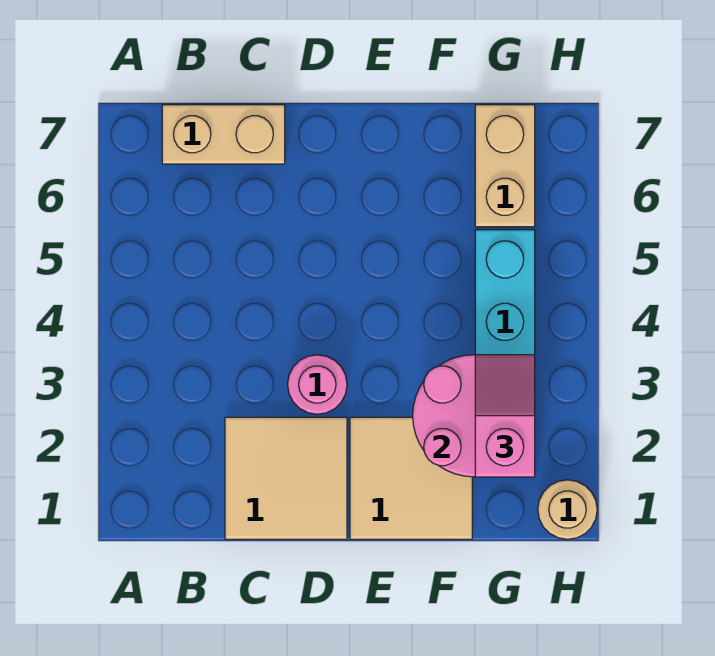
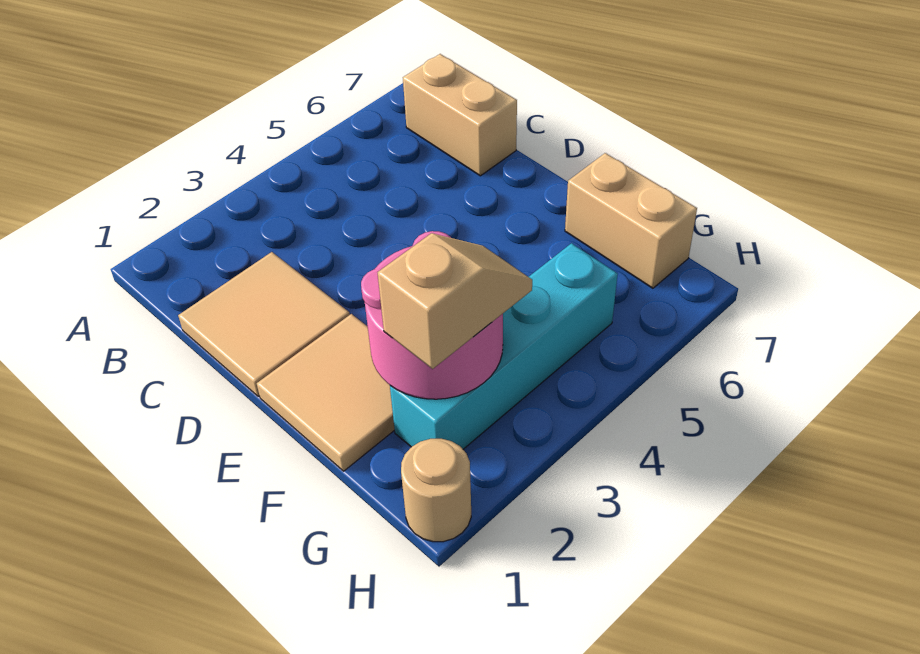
pink round brick D3 level 1 -> none
pink slope G2:G3 level 3 top 2 -> tan slope G2:G3 level 3 top 2
tan brick G6:G7 level 1 -> tan brick F7:G7 level 1

